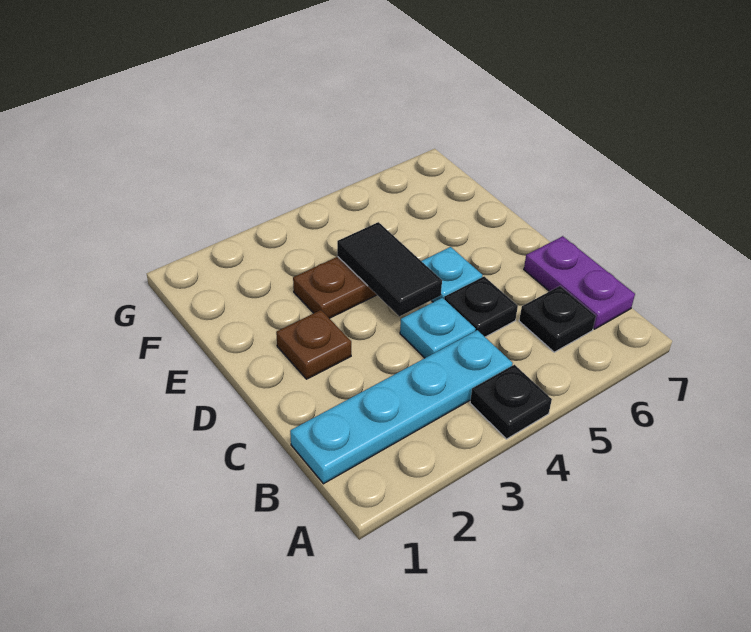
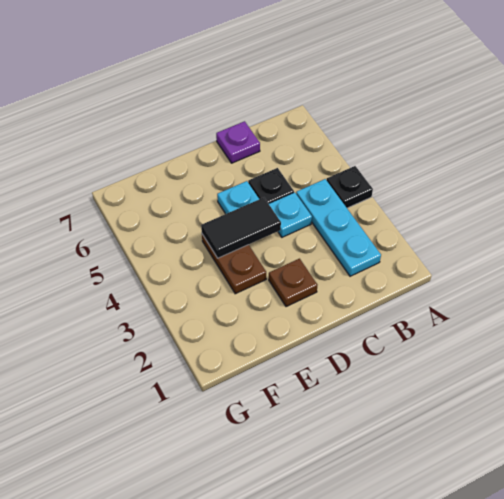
cyan plate B1:B4 level 1 -> cyan plate B2:B4 level 1
black plate B6 level 1 -> none
purple plate B7:C7 level 1 -> purple plate C7 level 1

